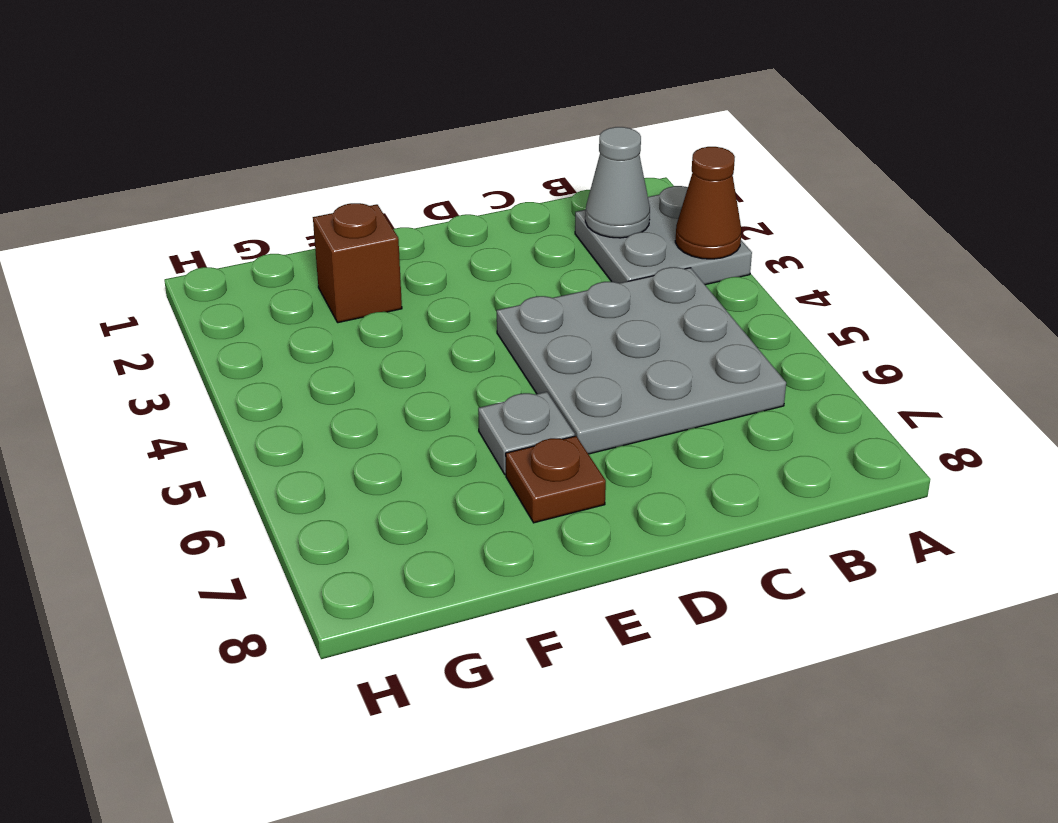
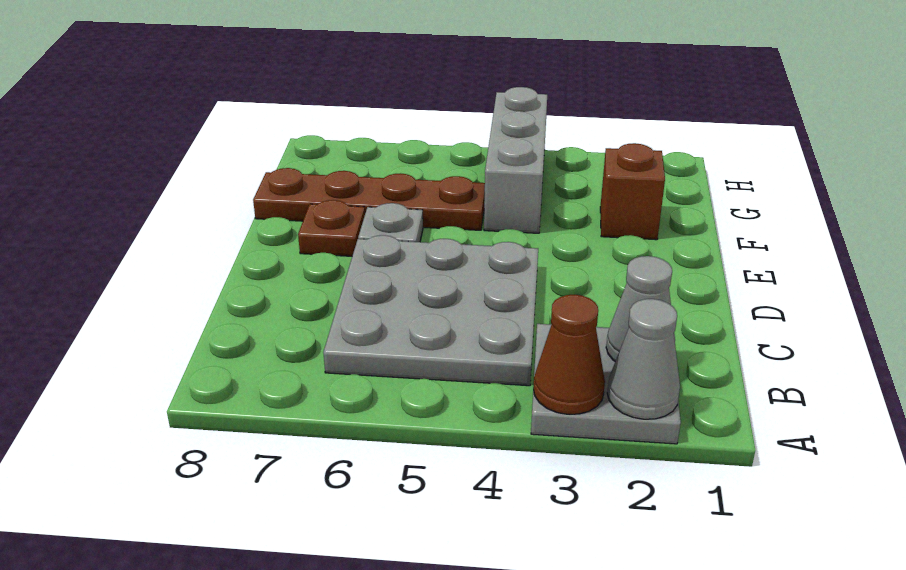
none -> grey cone A2 level 2
none -> grey brick F4:H4 level 1
none -> brown plate F5:F8 level 1

